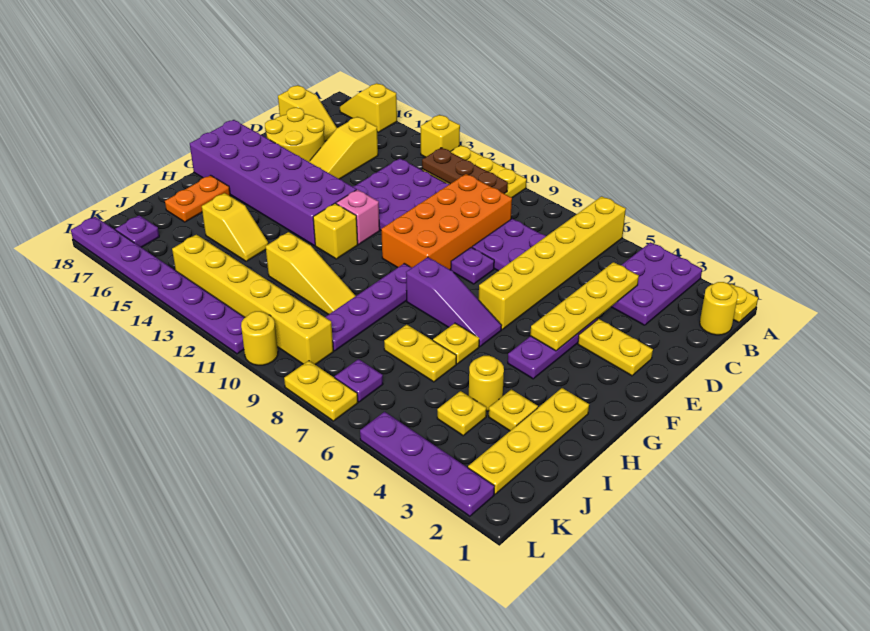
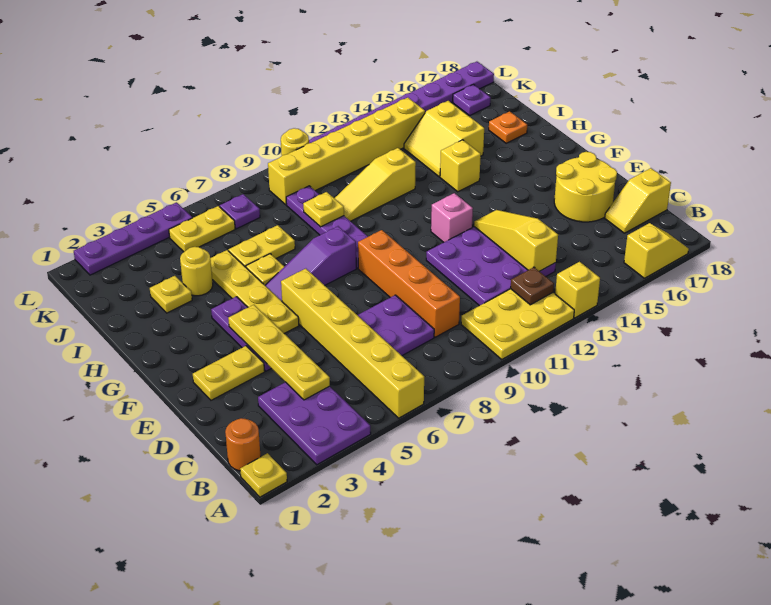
yellow round brick B1 level 1 -> orange round brick B1 level 1
brown plate B10:B12 level 2 -> brown plate B12 level 2
orange brick C9:F10 level 1 -> orange brick C9:F9 level 1
yellow slope C15:E15 level 1 top C -> yellow slope C13:E13 level 2 top C
purple plate E8 level 1 -> none
purple brick F13:G18 level 1 -> none
yellow brick G12 level 1 -> yellow brick H14 level 1
yellow plate H2:K2 level 1 -> yellow plate F5:I5 level 1
orange plate H17:I17 level 1 -> orange plate I17 level 1
yellow slope I14:I15 level 1 top 15 -> yellow slope I14:J15 level 1 top 15
yellow plate J4 level 1 -> yellow plate I9 level 2
yellow plate L7:L8 level 1 -> yellow plate K5:K6 level 1

